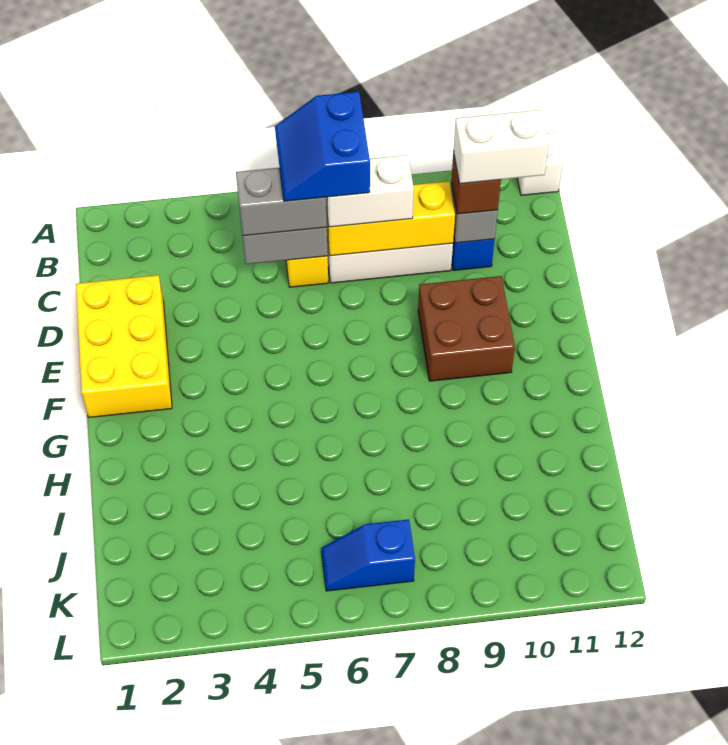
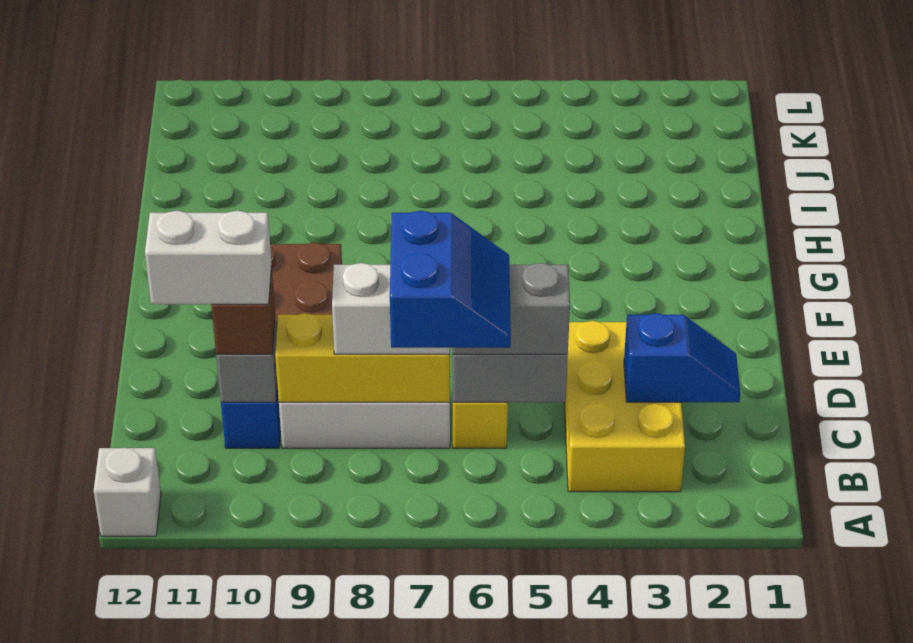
yellow brick D1:F2 level 1 -> yellow brick B3:D4 level 1
blue slope K6:K7 level 1 top 7 -> blue slope C2:C3 level 2 top 3

